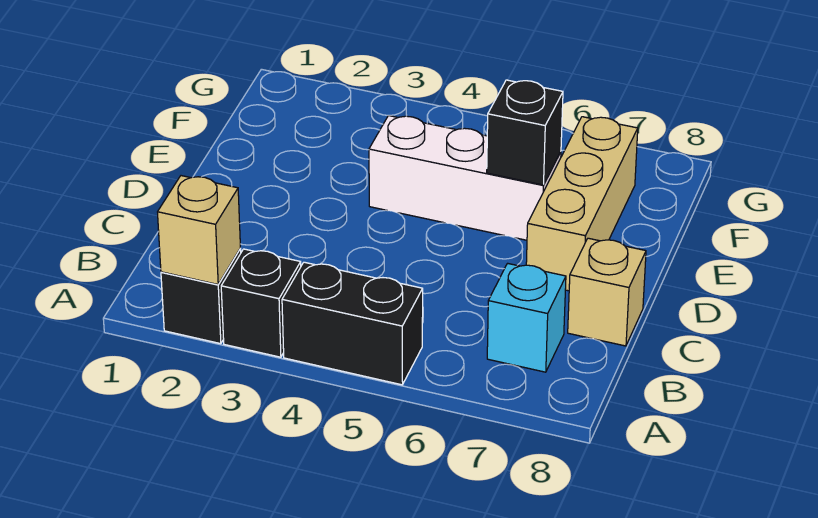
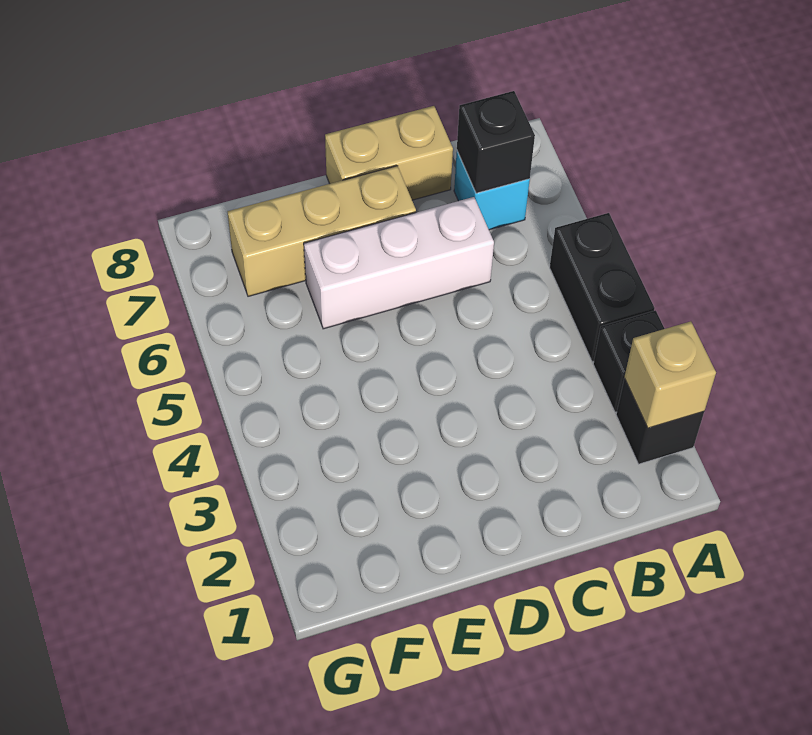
tan brick C8 level 1 -> tan brick C8:D8 level 1
white brick E4:E6 level 1 -> white brick C6:E6 level 1
black brick E6 level 2 -> black brick B7 level 2

